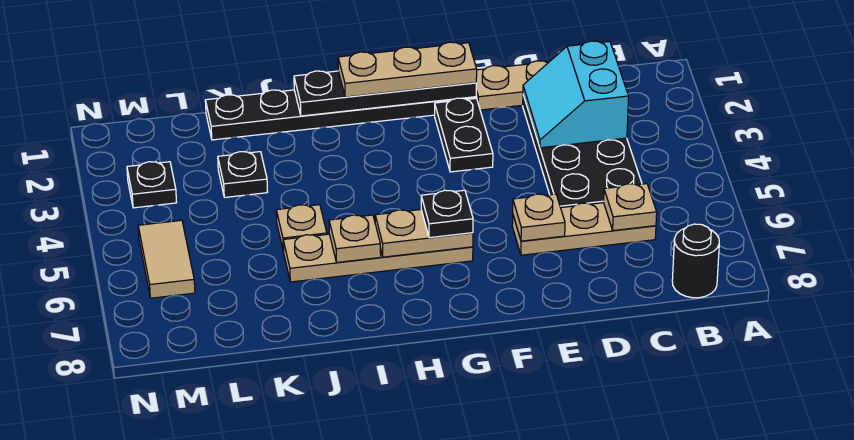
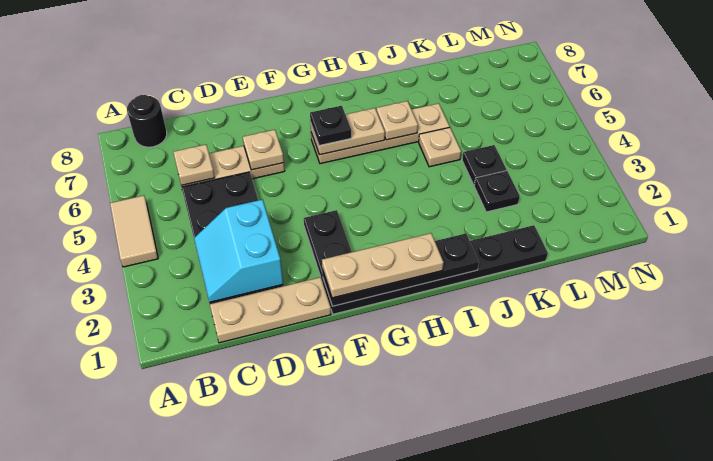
cyan slope C2:D3 level 2 top C -> cyan slope C2:D3 level 2 top D
black plate M3 level 1 -> black plate K4 level 1
tan tile M5:M6 level 1 -> tan tile A4:A5 level 1

